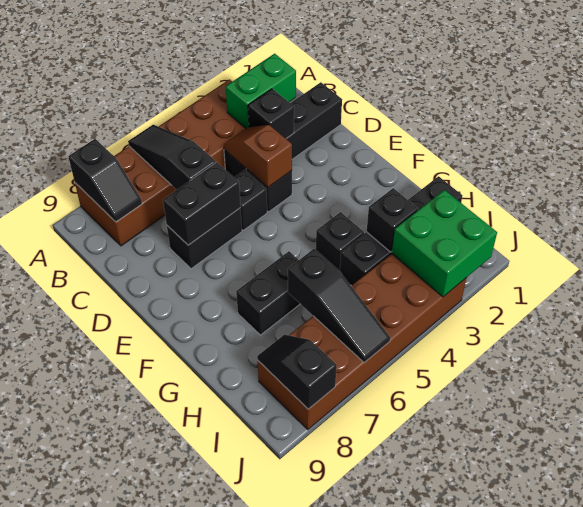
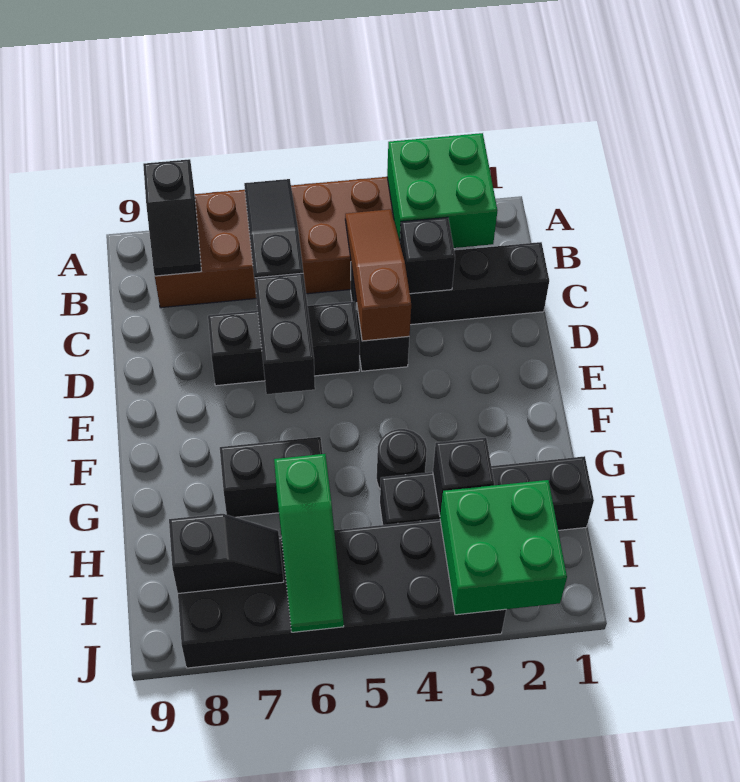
green brick B2:B3 level 2 -> green brick A2:B3 level 2
brown slope C4:D4 level 2 top D -> brown slope B4:D4 level 2 top D
black brick D6:D7 level 2 -> black brick D6:E6 level 2
black brick G4 level 1 -> black round brick G4 level 1
black slope H6:J6 level 2 top H -> green slope H6:J6 level 2 top H
brown brick I3:J8 level 1 -> black brick I3:J8 level 1
black slope I8:J8 level 2 top J -> black slope I7:I8 level 2 top 8

